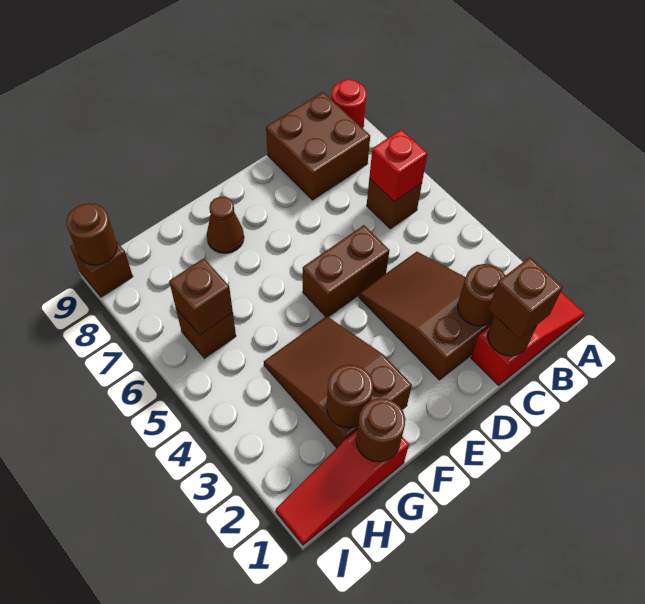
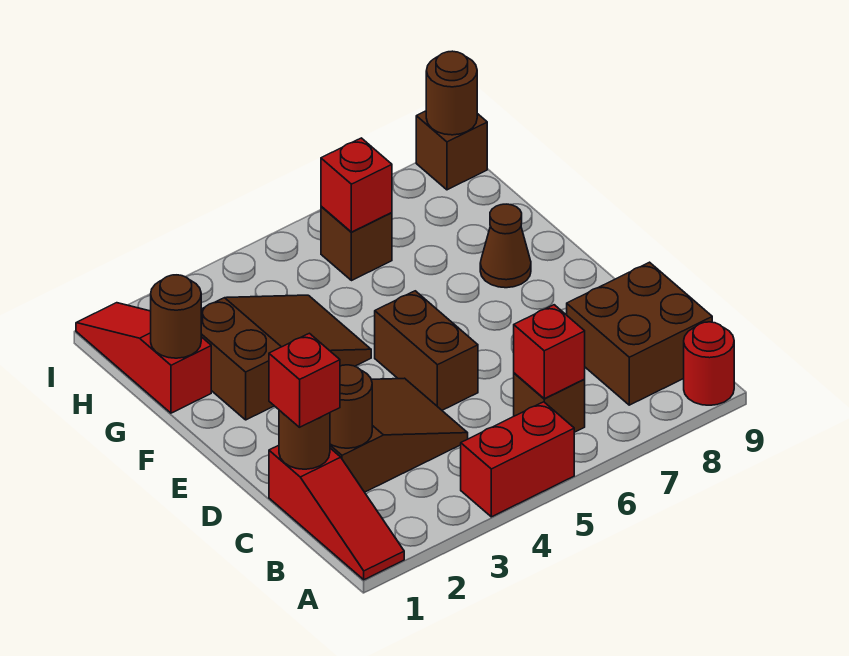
none -> red brick A4:A5 level 1
brown brick C1 level 3 -> red brick C1 level 3
brown round brick G2 level 2 -> none
brown brick H6 level 2 -> red brick H6 level 2

